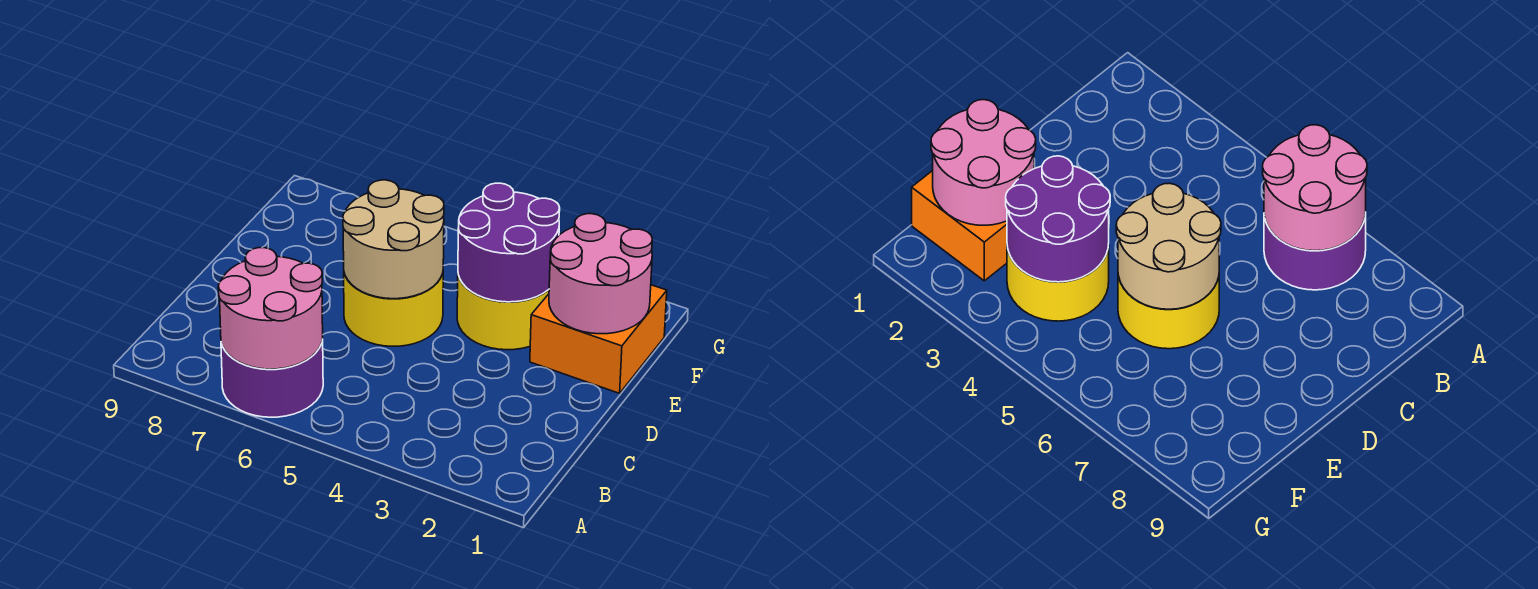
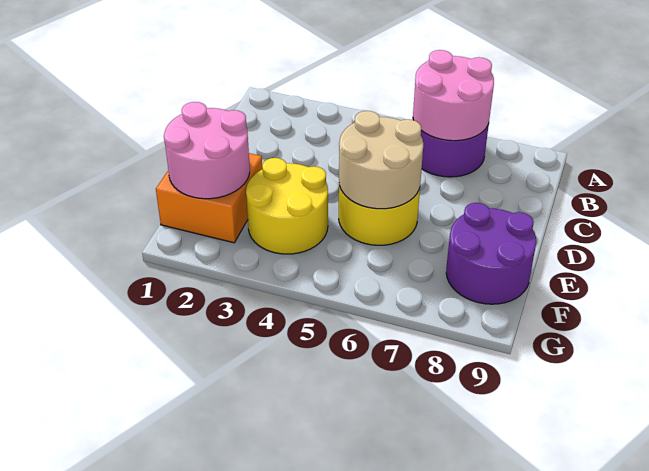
purple round brick E3:F4 level 2 -> purple round brick E8:F9 level 1

